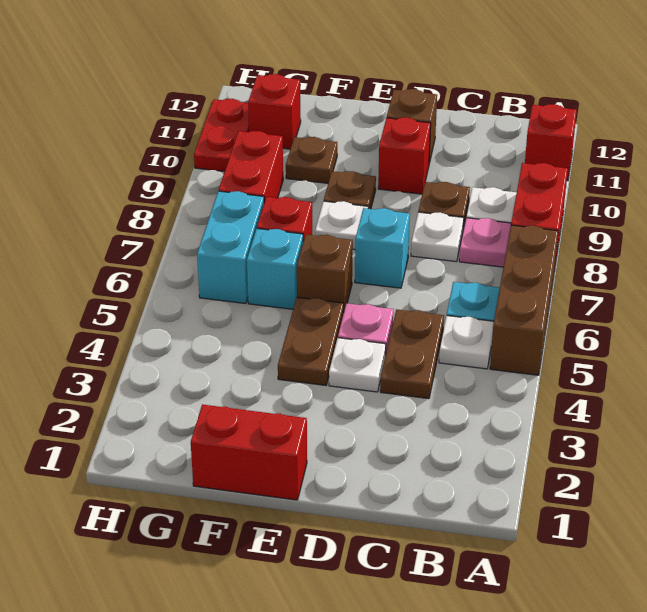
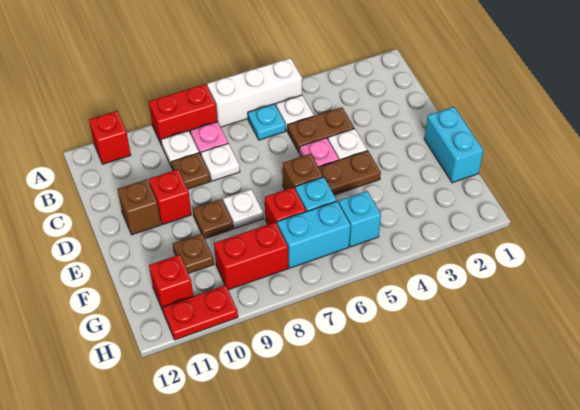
brown brick A5:A7 level 1 -> white brick A5:A7 level 1
cyan brick D7 level 1 -> cyan brick G5 level 1
red brick E1:F1 level 1 -> cyan brick E1:F1 level 1

